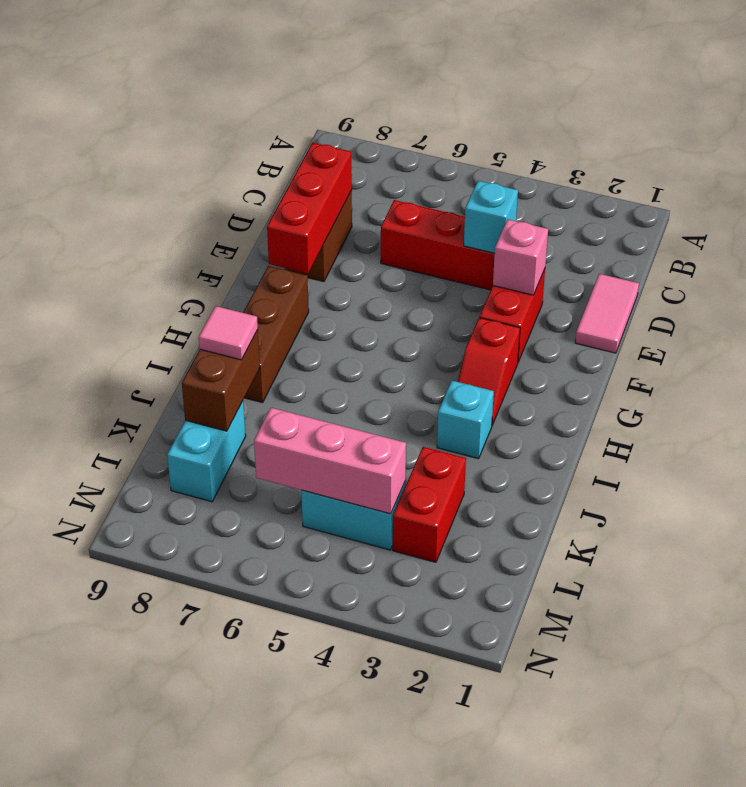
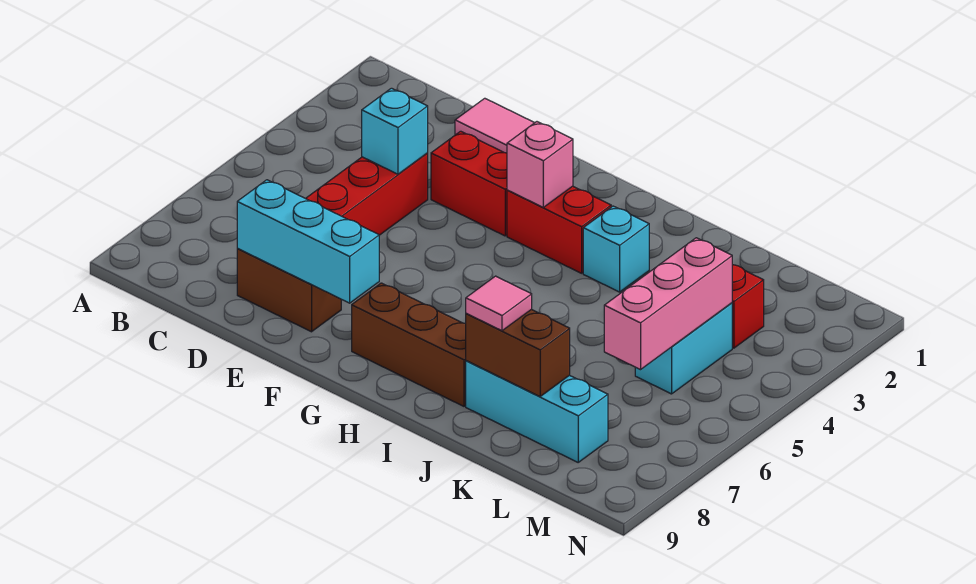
red brick D8:F8 level 2 -> cyan brick D8:F8 level 2
pink brick E3 level 2 -> pink brick G3 level 2
red slope G3:H3 level 1 top G -> red brick G3:H3 level 1
cyan brick K8:L8 level 1 -> cyan brick J8:L8 level 1

